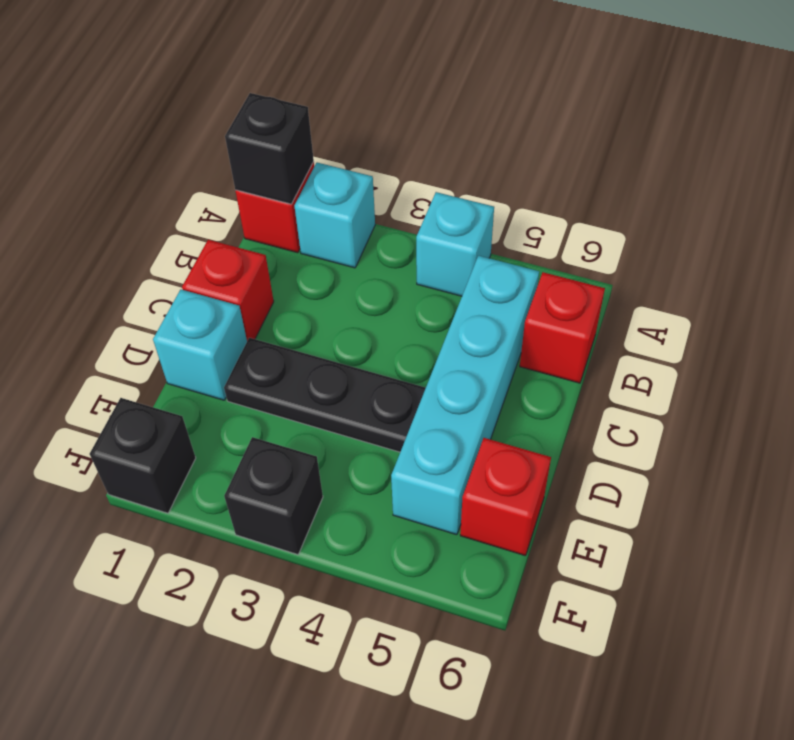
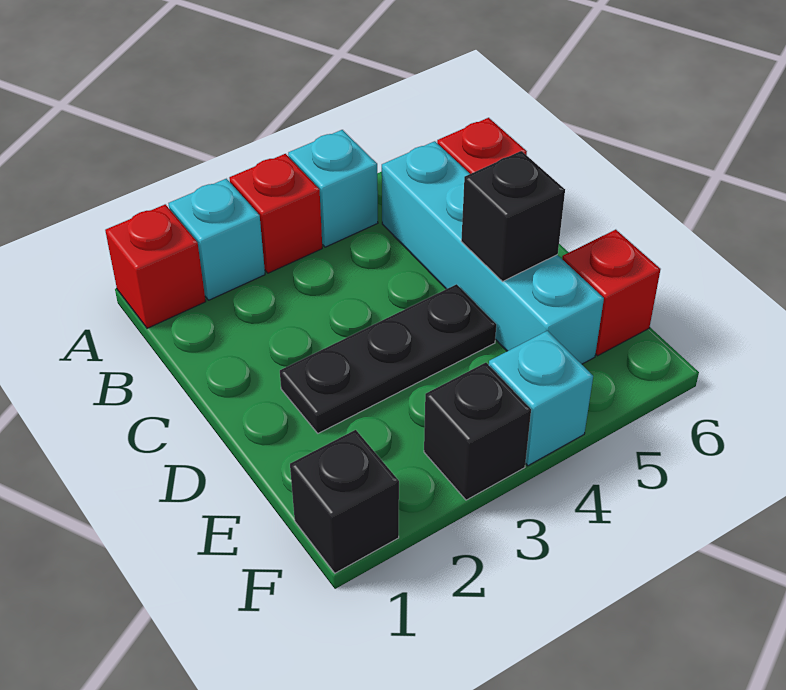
black brick A1 level 2 -> black brick D5 level 2
red brick C1 level 1 -> red brick A3 level 1
cyan brick D1 level 1 -> cyan brick F4 level 1

